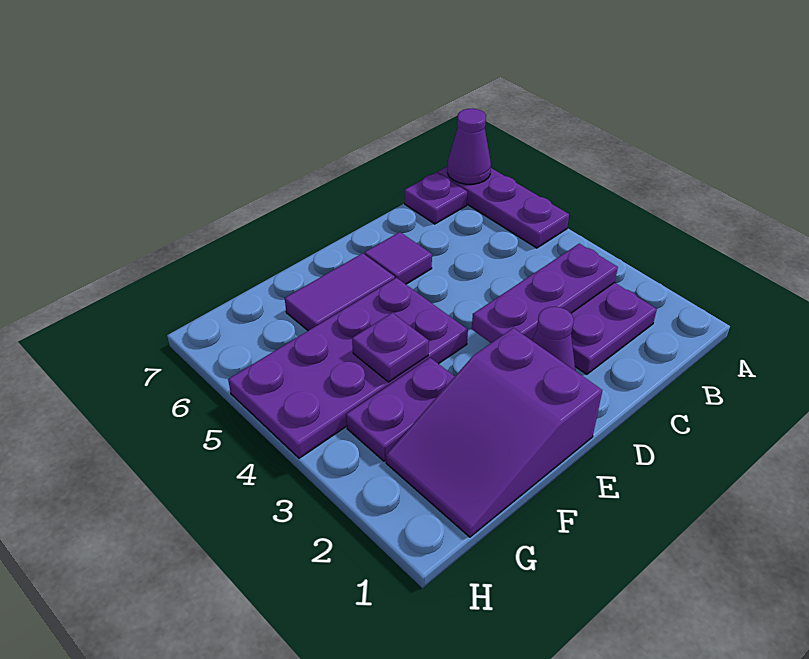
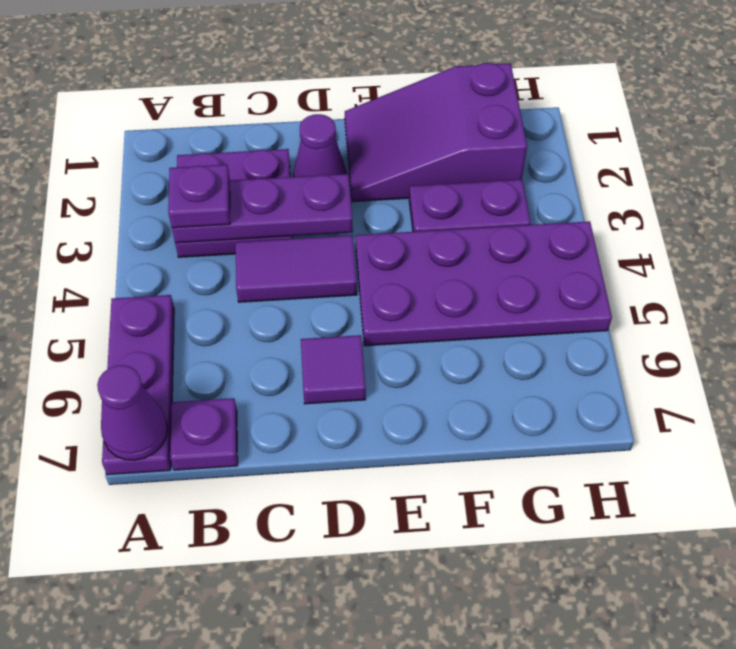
purple slope E1:G2 level 1 top E -> purple slope E1:G2 level 1 top G
purple tile E6:F6 level 1 -> purple tile C4:D4 level 1
purple plate F4 level 2 -> purple plate B3 level 3

